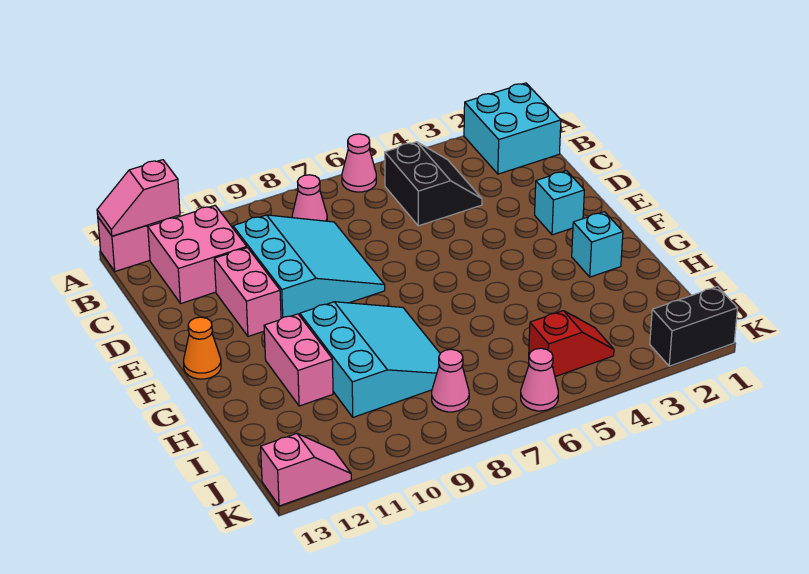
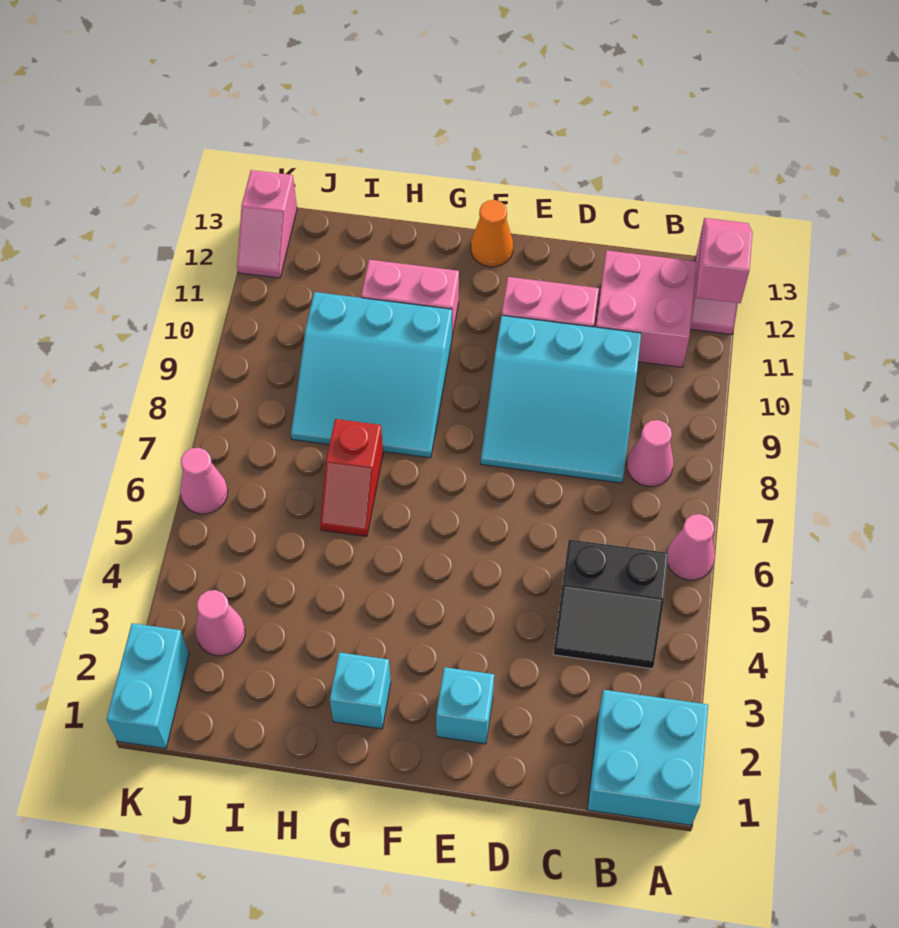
red slope J4:J5 level 1 top 5 -> red slope H6:H7 level 1 top 7
pink cone J8 level 1 -> pink cone J3 level 1
black brick K1:K2 level 1 -> cyan brick K1:K2 level 1

